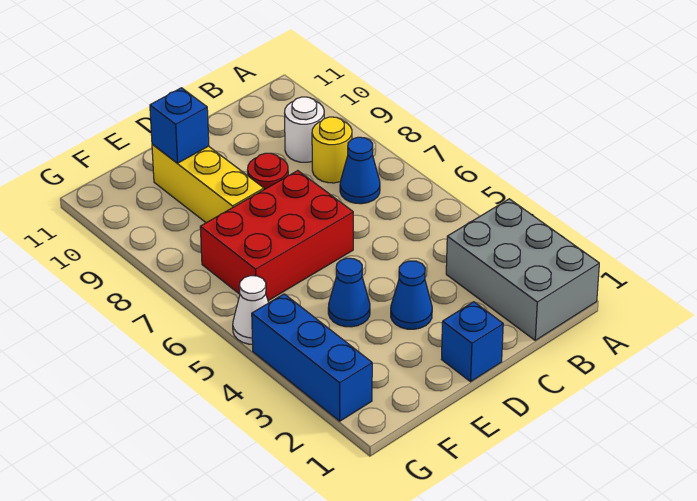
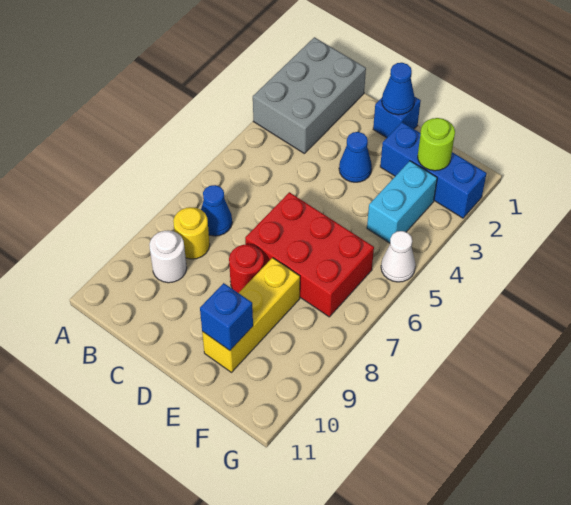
blue cone E4 level 1 -> blue cone D1 level 2
none -> lime round brick F2 level 2
none -> cyan brick F3:F4 level 1
blue brick G2:G4 level 1 -> blue brick E2:G2 level 1

